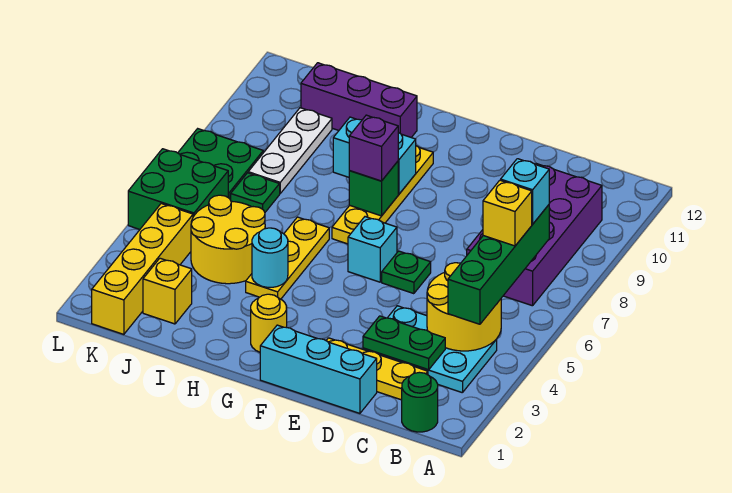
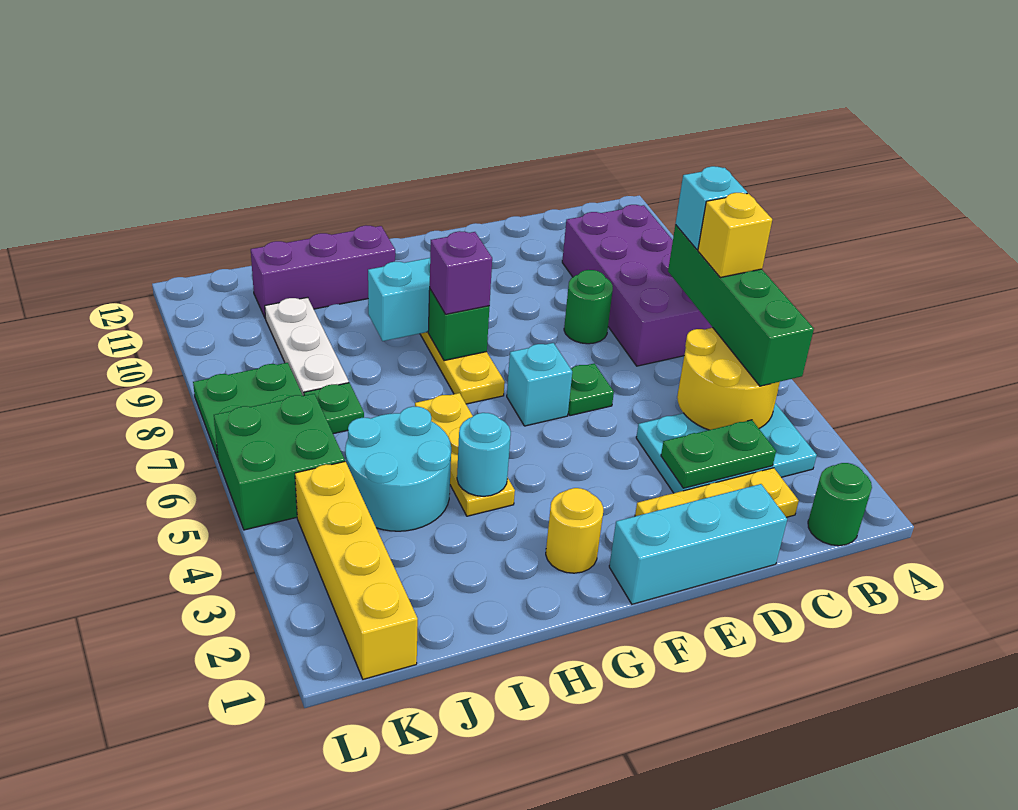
none -> green round brick D8 level 1
yellow round brick I4:J5 level 1 -> cyan round brick I4:J5 level 1
yellow brick J2 level 1 -> none

